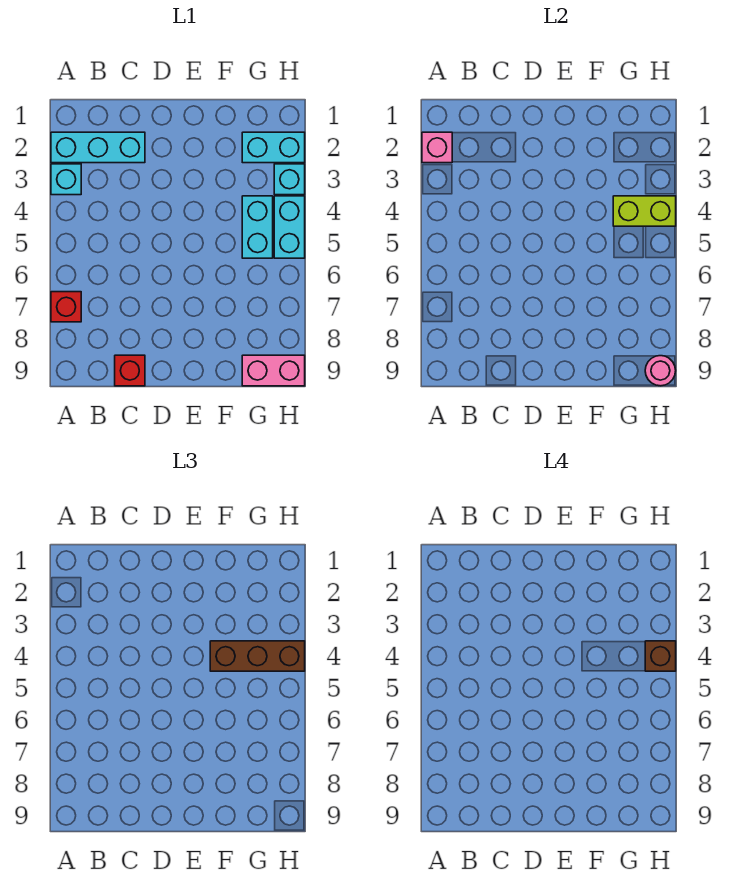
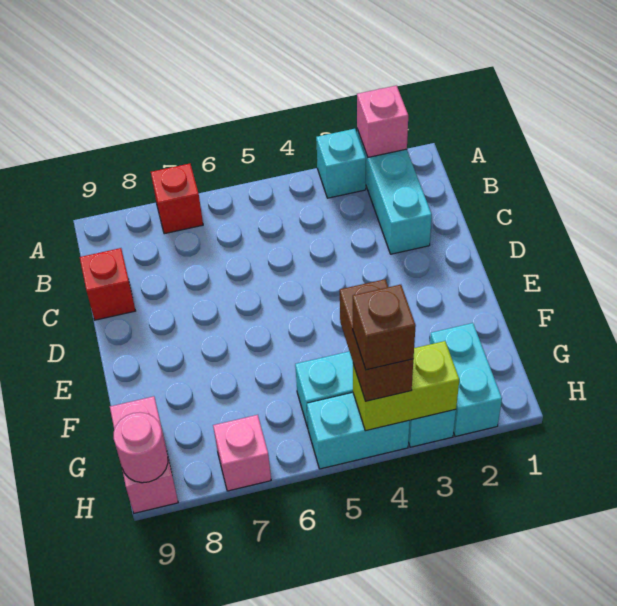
brown brick F4:H4 level 3 -> brown brick G4:H4 level 3
lime brick G4:H4 level 2 -> lime brick H3:H4 level 2
none -> pink brick H7 level 1

